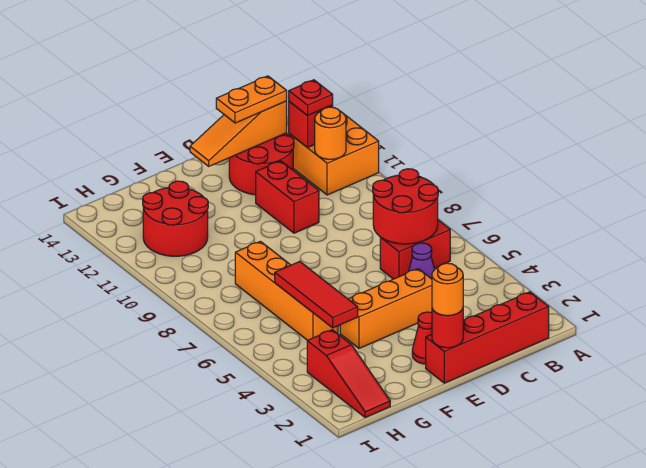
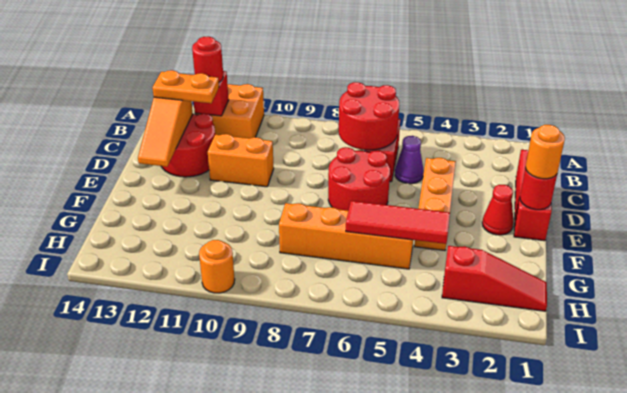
red brick B1:E1 level 1 -> red brick C1:E1 level 1
orange round brick B11 level 2 -> orange round brick I10 level 1
red plate B12 level 3 -> red round brick B12 level 3
orange plate C13:D13 level 3 -> orange plate C12:C13 level 3
red brick D10:D11 level 1 -> orange brick D10:D11 level 1
red round brick G11:H12 level 1 -> red round brick D6:E7 level 1

